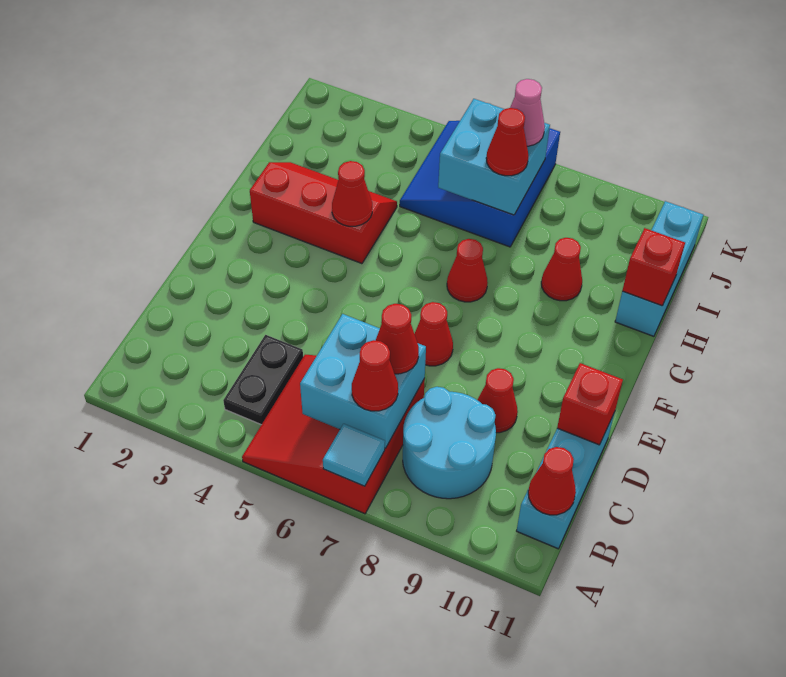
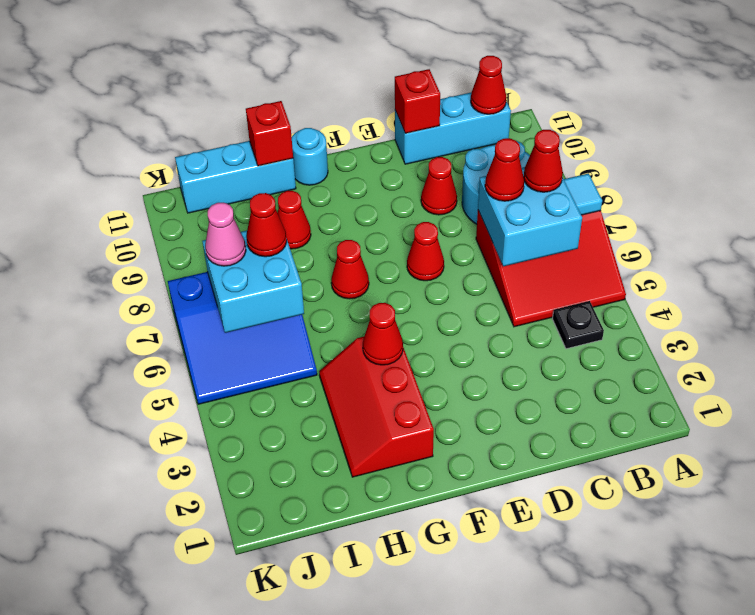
black plate B4:C4 level 1 -> black plate B4 level 1
none -> cyan round brick G11 level 1

